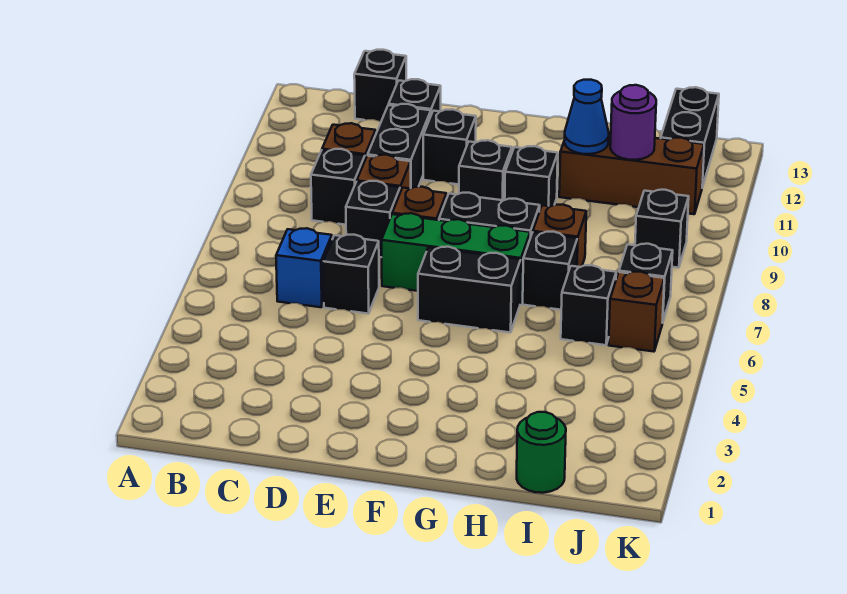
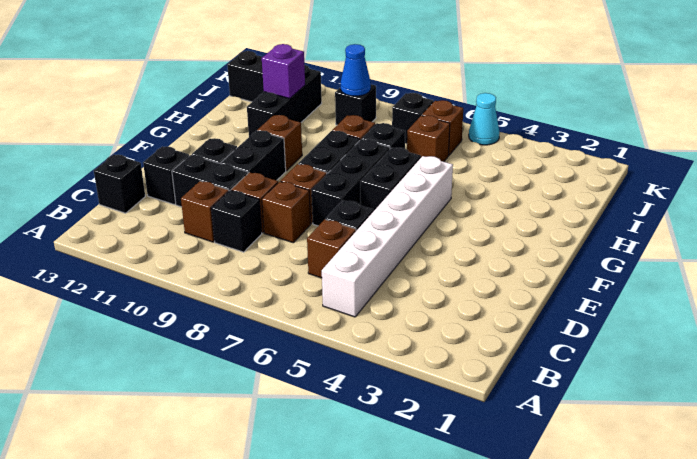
none -> white brick B5:G5 level 1
blue brick C6 level 1 -> brown brick C6 level 1
black brick D8 level 1 -> brown brick D8 level 1
green brick E7:G7 level 1 -> black brick E7:G7 level 1
black brick F10 level 1 -> black brick E10:F10 level 1
black brick G10 level 1 -> brown brick G10 level 1
brown brick H11:J11 level 1 -> black brick H11:J11 level 1
blue cone H11 level 2 -> blue cone J9 level 2
green round brick I1 level 1 -> none
black brick I6 level 1 -> brown brick I6 level 1
purple round brick I11 level 2 -> purple brick I11 level 2
none -> cyan cone K5 level 1

